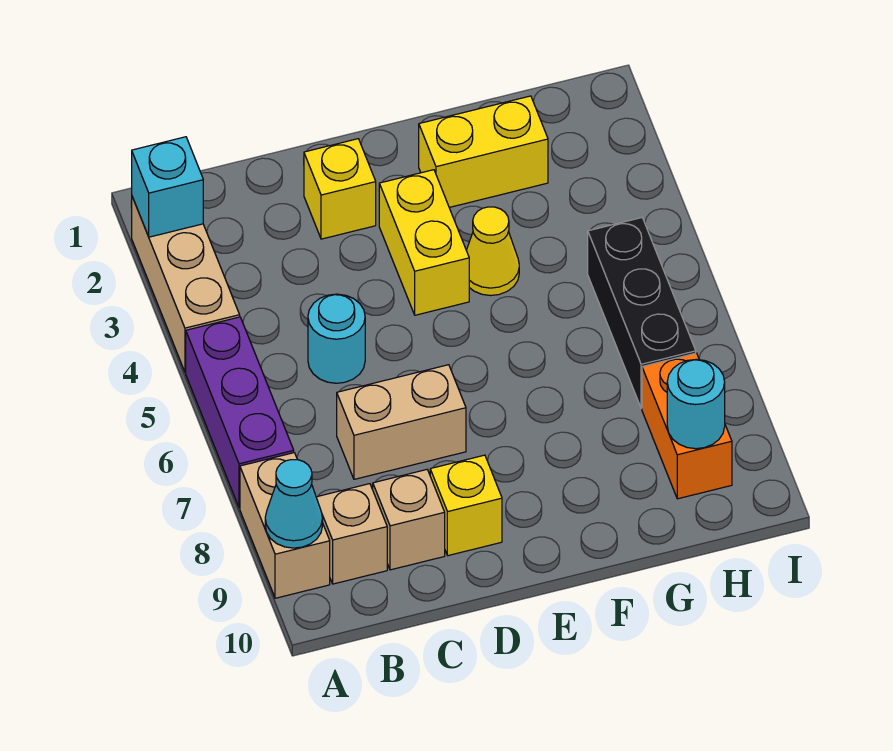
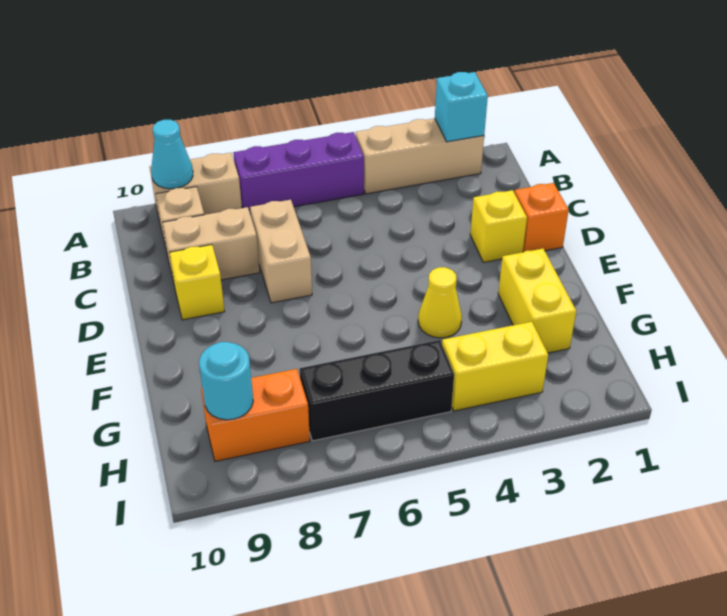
cyan round brick C5 level 1 -> none
tan brick C9 level 1 -> tan brick C8:C9 level 1
none -> orange brick D1 level 1
yellow brick E3:E4 level 1 -> yellow brick H3:H4 level 1

